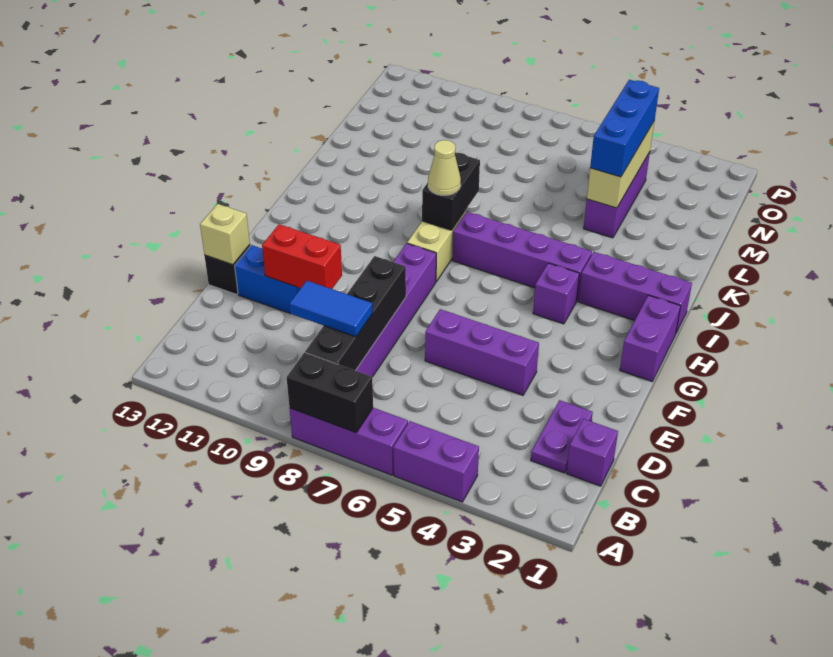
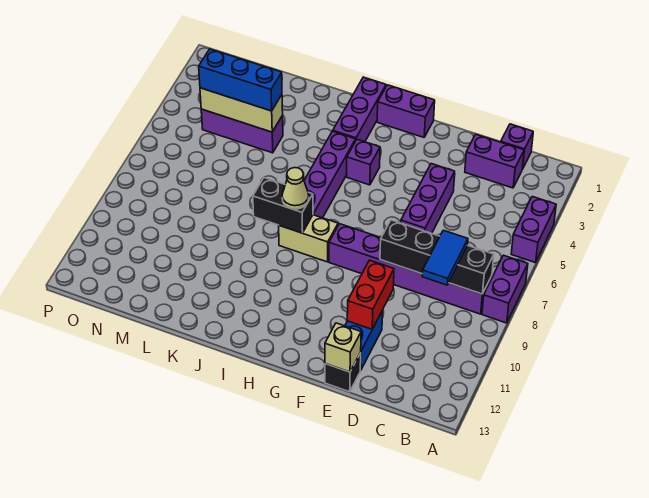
purple brick A6:A8 level 1 -> purple brick A7:A8 level 1
black brick A7:A8 level 2 -> none
purple plate C2:D2 level 1 -> purple brick C2:D2 level 1

